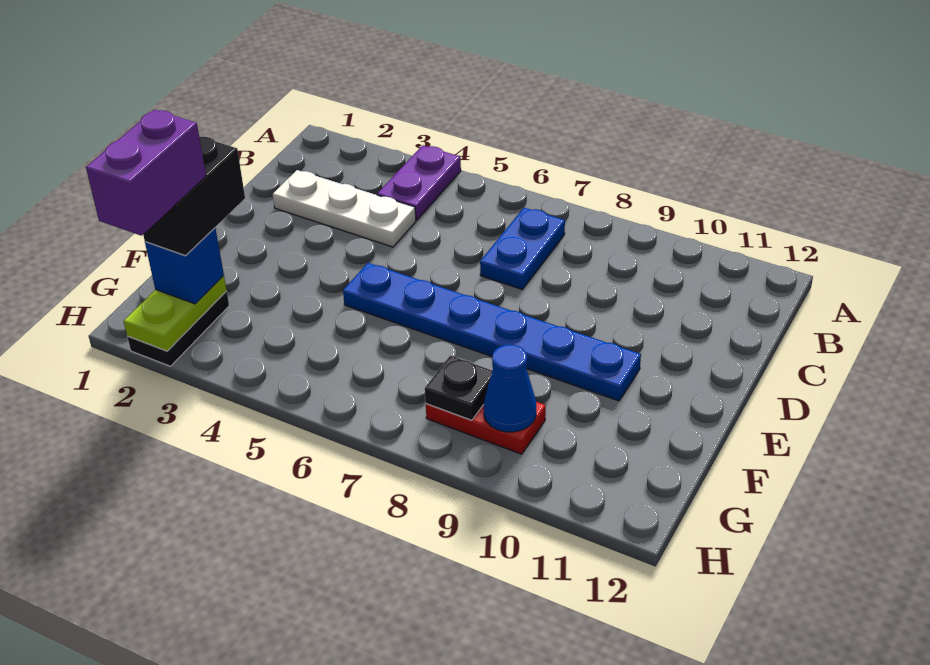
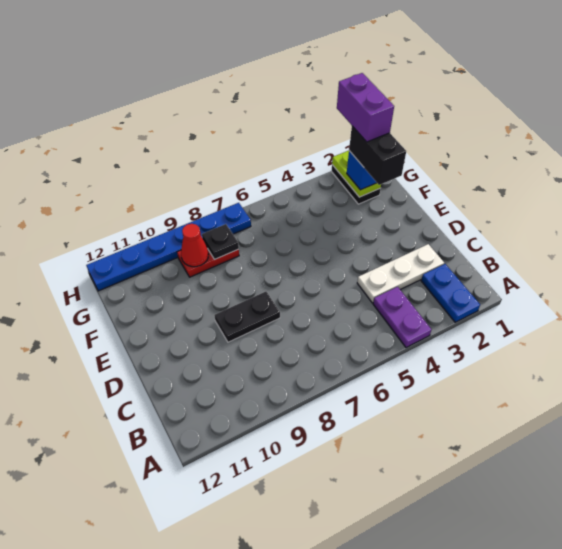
blue plate B7:C7 level 1 -> blue plate A2:B2 level 1
none -> black plate D8:D9 level 1
blue plate E5:E10 level 1 -> blue plate H7:H12 level 1
blue cone G9 level 2 -> red cone G9 level 2

